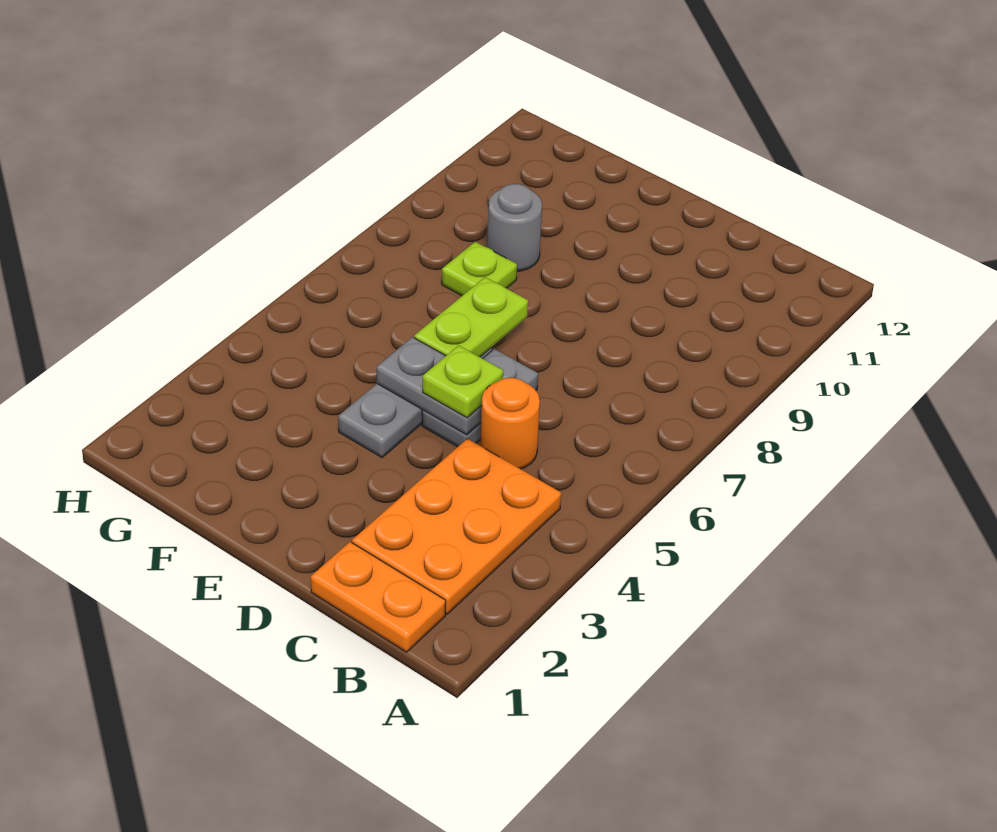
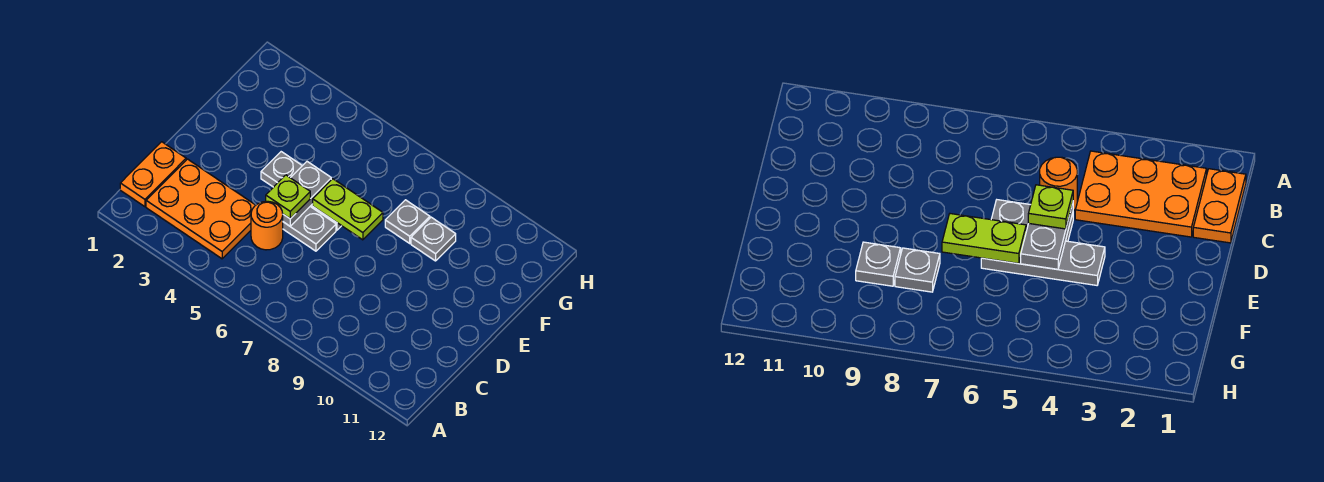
lime plate F8 level 1 -> grey plate F8 level 1
grey round brick F9 level 1 -> grey plate F9 level 1

